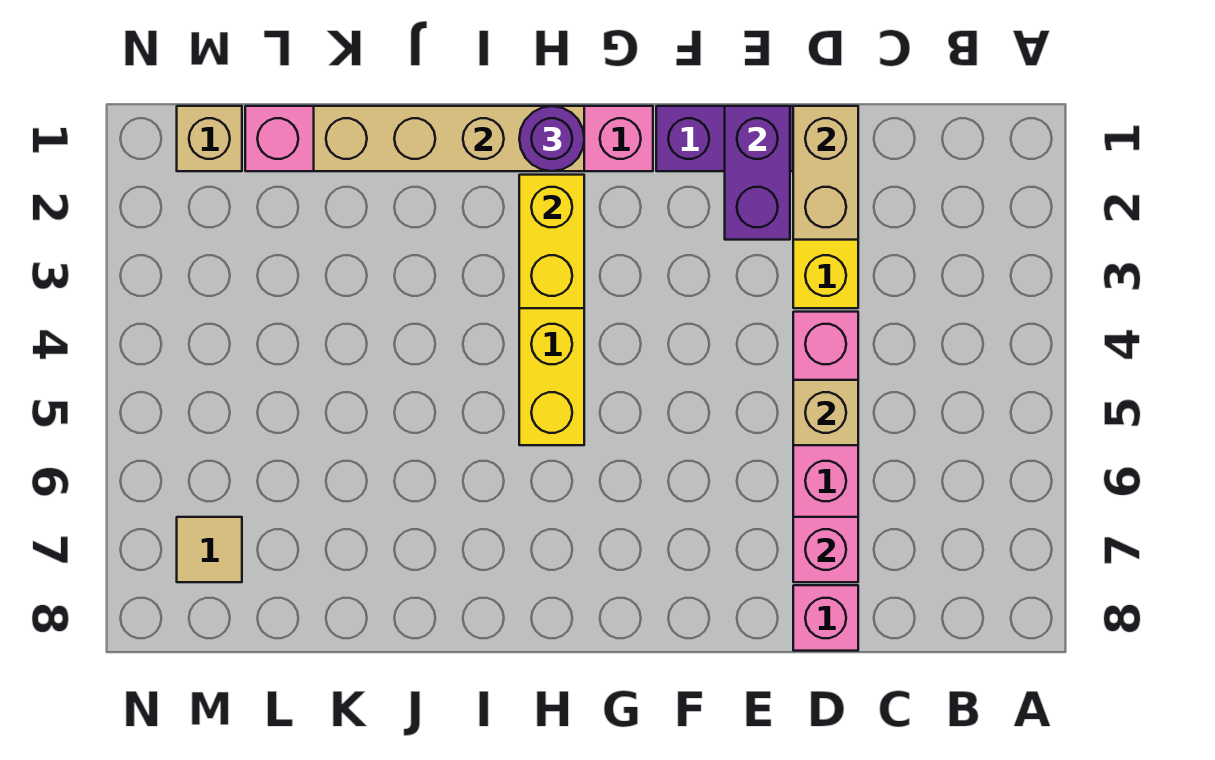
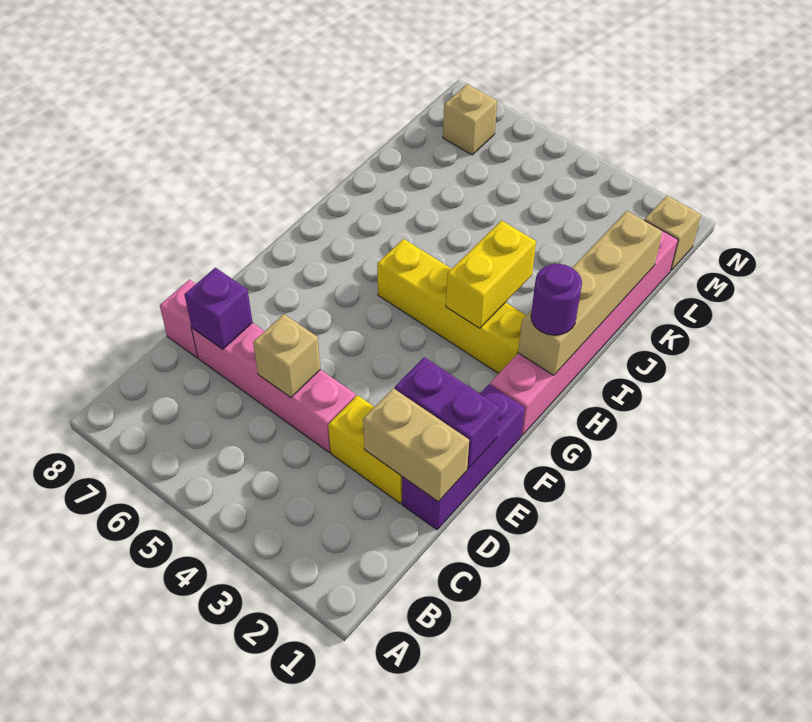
pink brick D7 level 2 -> purple brick D7 level 2
yellow brick H2:H3 level 2 -> yellow brick H3:I3 level 2
tan tile M7 level 1 -> tan brick M7 level 1

